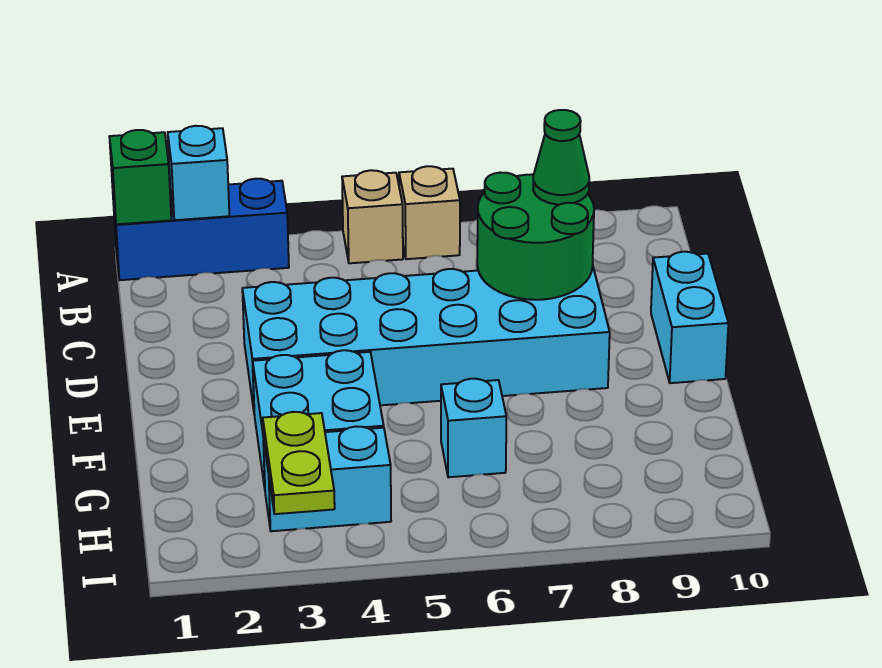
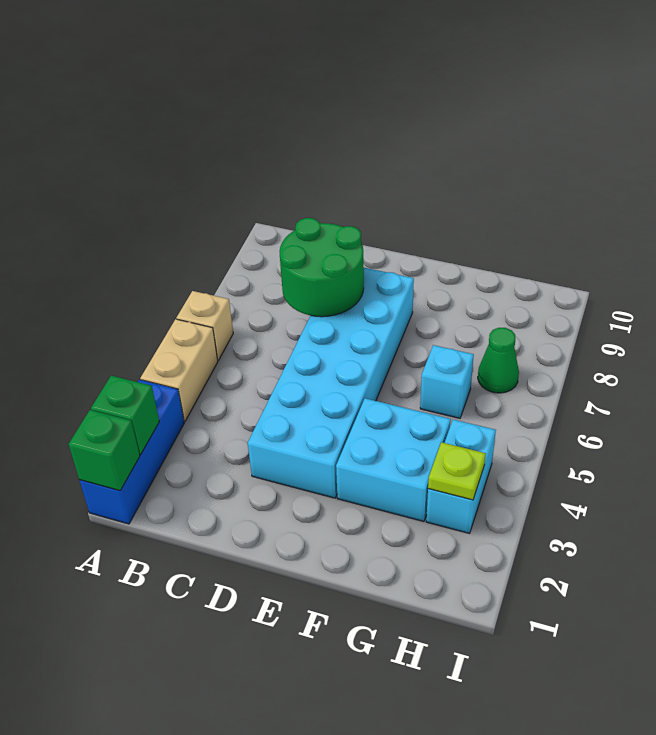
cyan brick A2 level 2 -> green brick A2 level 2
tan brick A5 level 1 -> tan brick A4:A5 level 1
green cone C8 level 3 -> green cone H7 level 1
cyan brick D10:E10 level 1 -> none
lime plate H3:I3 level 2 -> lime plate H3 level 2

